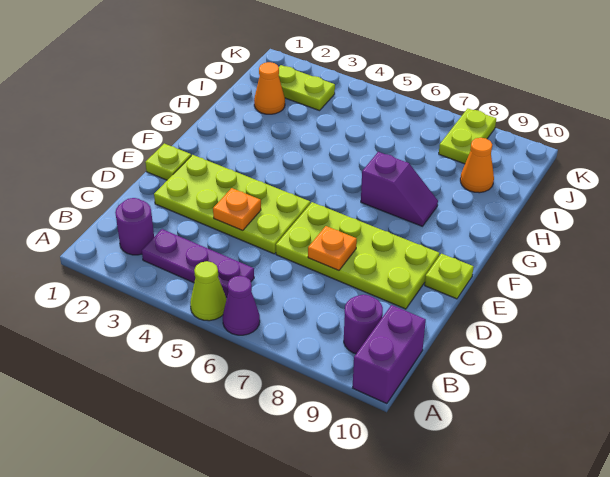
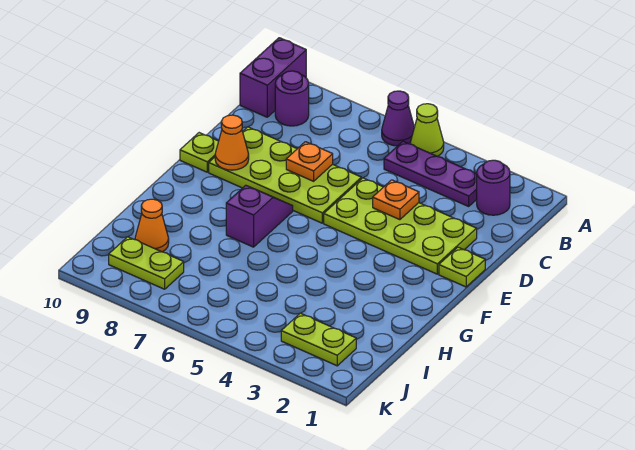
purple slope G7:G8 level 1 top 7 -> purple slope F7:G7 level 1 top G
orange cone I2 level 1 -> orange cone E9 level 2
lime plate J8:K8 level 1 -> lime plate J8:J9 level 1

